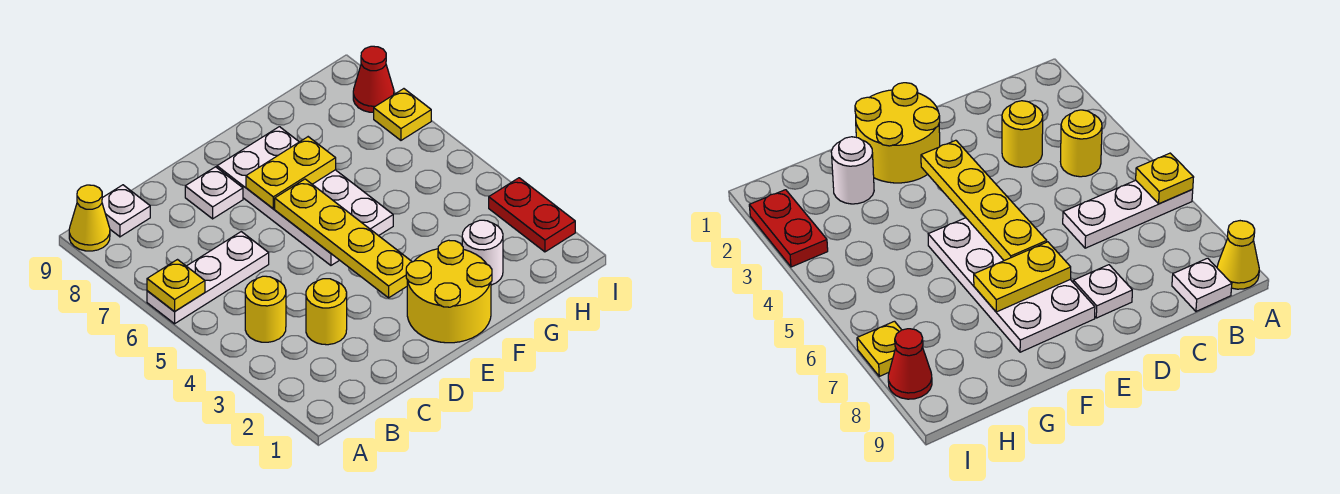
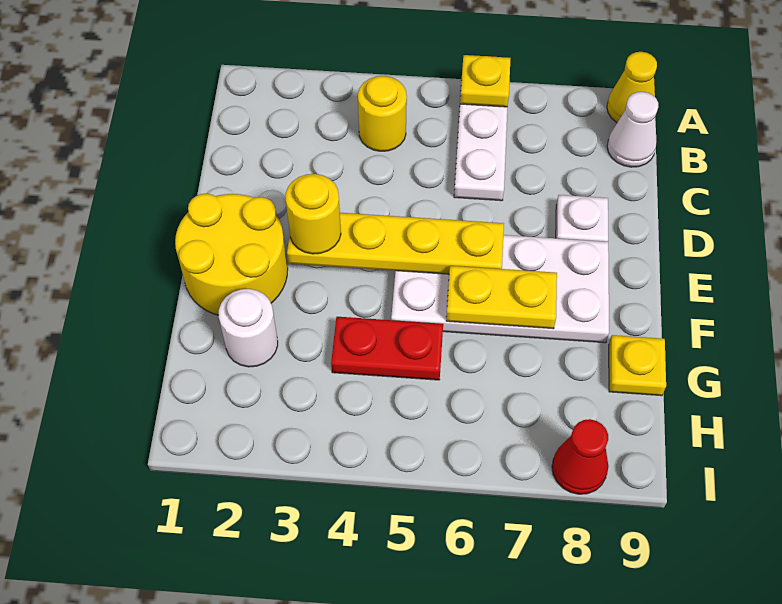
white plate B9 level 1 -> white cone B9 level 1
yellow round brick C3 level 1 -> yellow round brick E3 level 3
yellow plate E7:F7 level 2 -> yellow plate F6:F7 level 2
red plate I2:I3 level 1 -> red plate G4:G5 level 1
yellow plate I7 level 1 -> yellow plate G9 level 1

